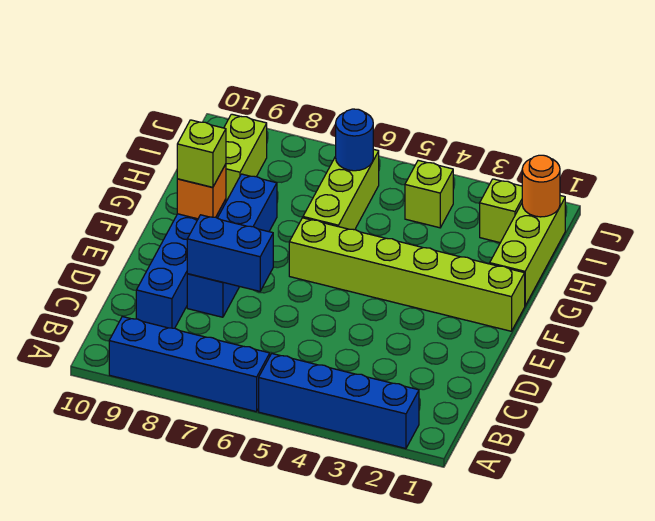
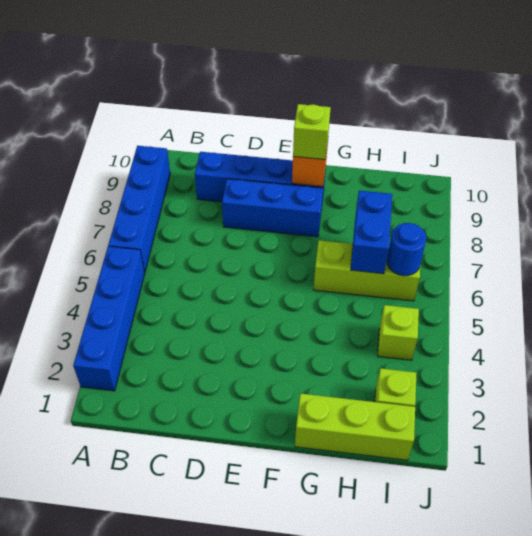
blue brick D7:D8 level 2 -> blue brick H6:H7 level 2
blue brick D8:G8 level 1 -> blue brick D8:F8 level 1
lime brick F1:F6 level 1 -> none
lime brick H9:I9 level 1 -> none
orange round brick I1 level 2 -> none

